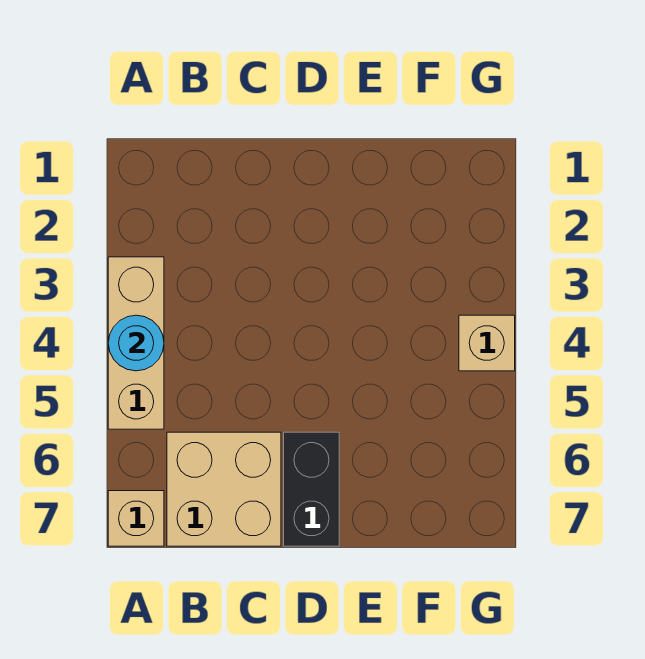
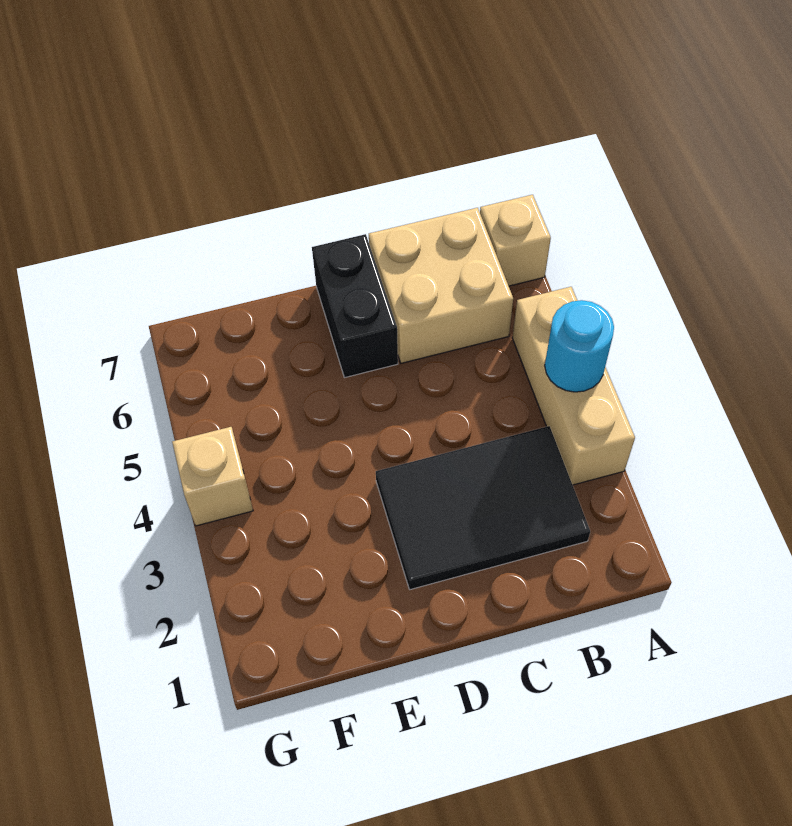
none -> black tile B2:D3 level 1

